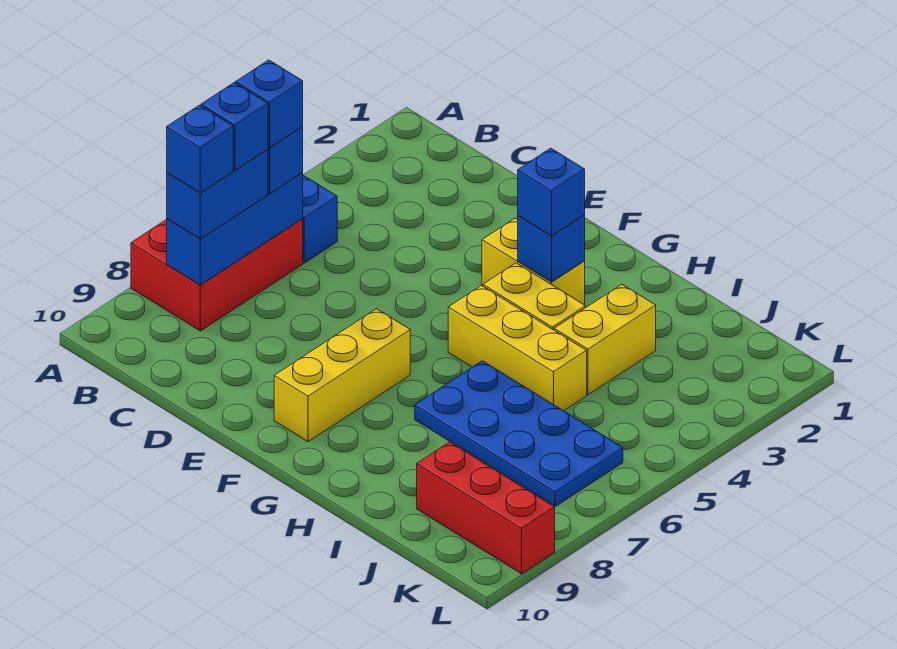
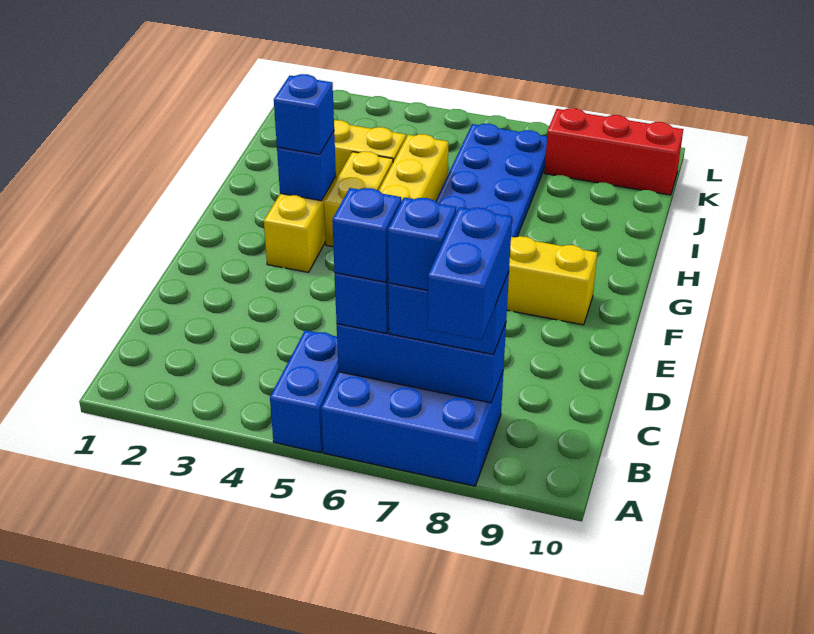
red brick A6:B8 level 1 -> blue brick A6:B8 level 1
blue brick B8 level 4 -> blue brick A8:B8 level 4
red brick J9:L9 level 1 -> red brick K8:K10 level 1

